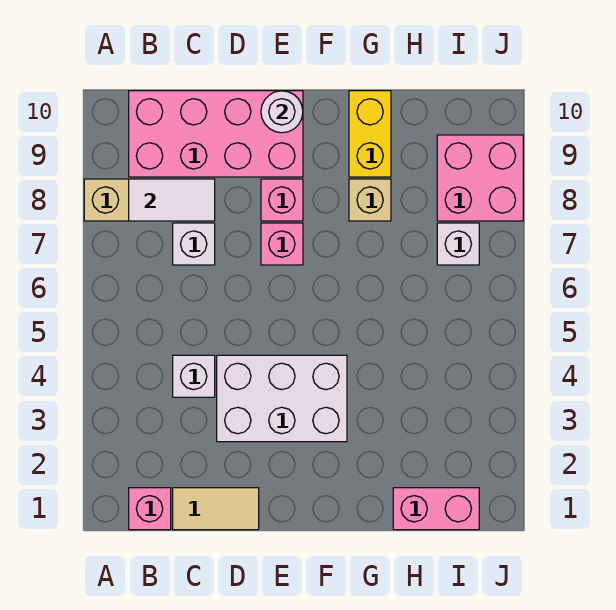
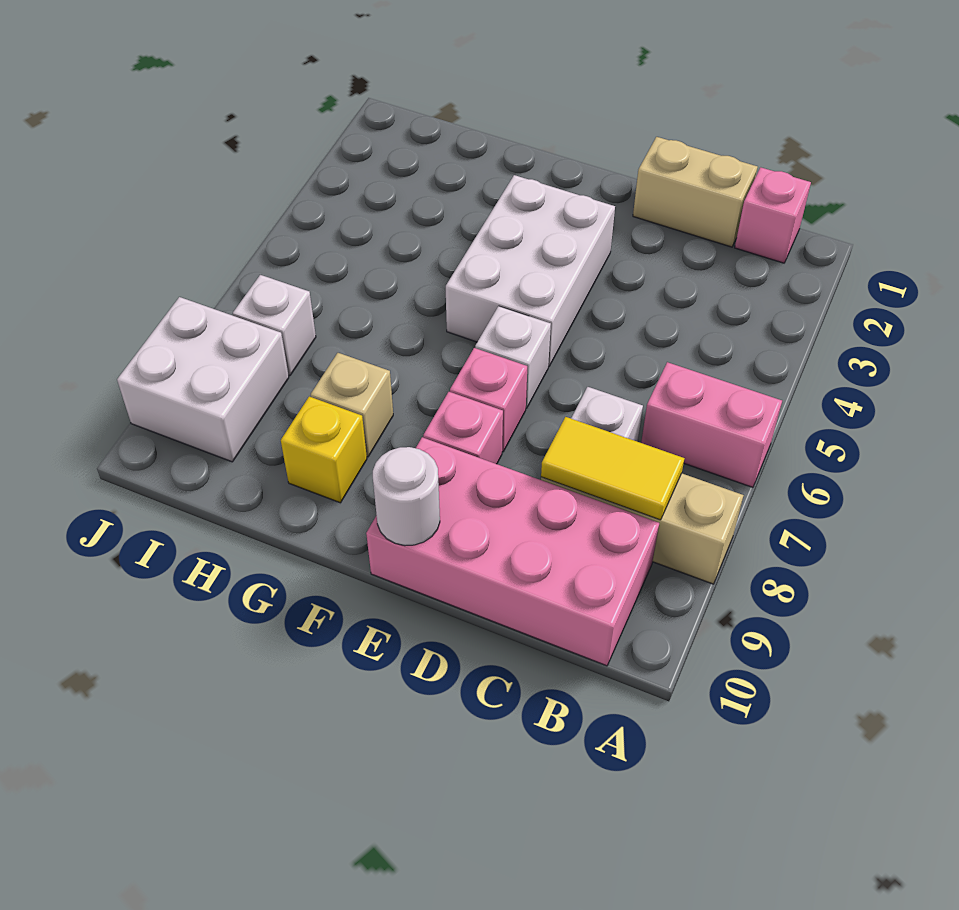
white tile B8:C8 level 2 -> yellow tile B8:C8 level 2
tan tile C1:D1 level 1 -> tan brick C1:D1 level 1
white brick C4 level 1 -> white brick E6 level 1
white brick D3:F4 level 1 -> white brick E3:F5 level 1
yellow brick G9:G10 level 1 -> yellow brick G9 level 1
pink brick H1:I1 level 1 -> pink brick A6:B6 level 1
pink brick I8:J9 level 1 -> white brick I8:J9 level 1

